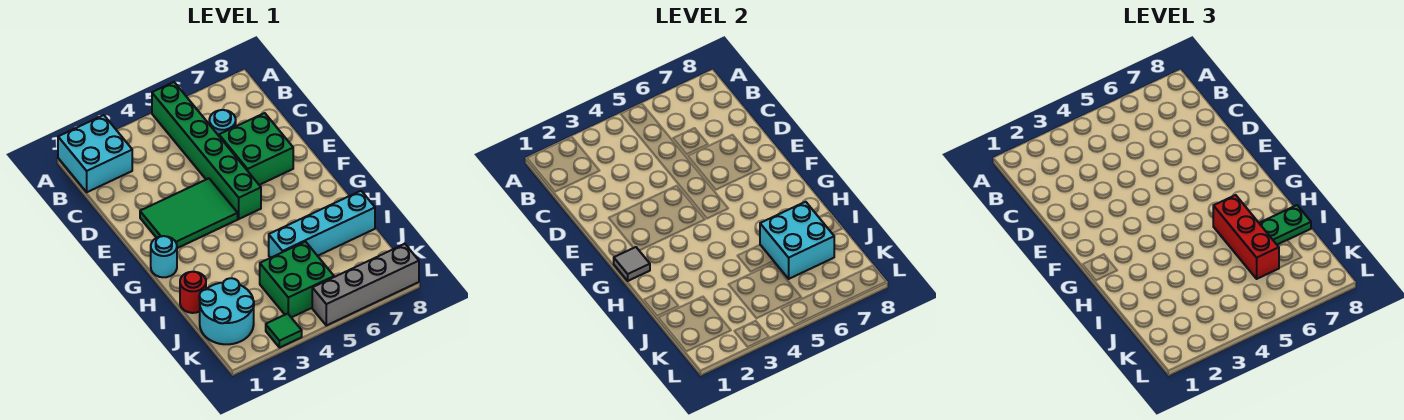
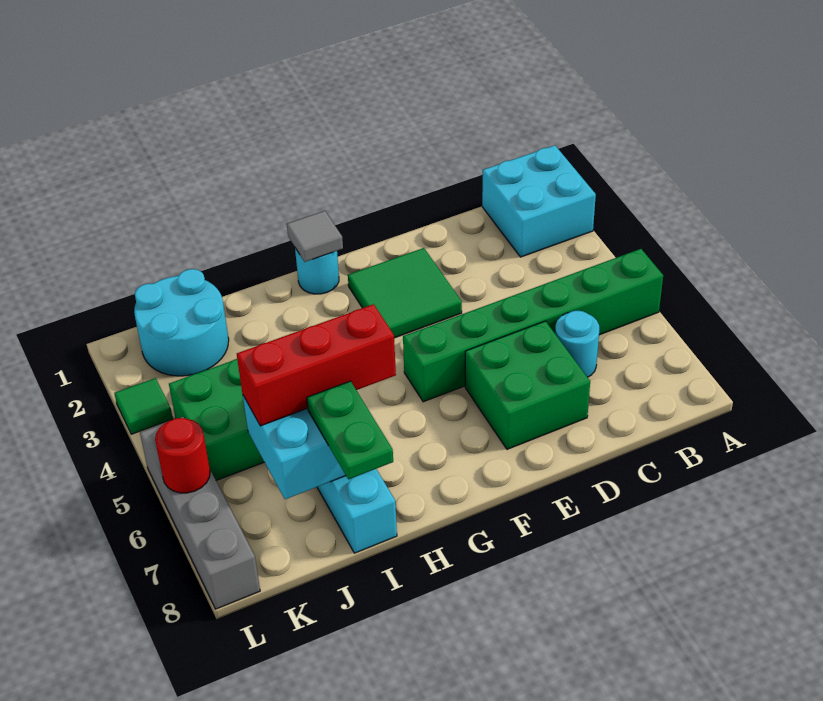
green tile E2:F4 level 1 -> green tile E2:F3 level 1
red round brick I1 level 1 -> red round brick L6 level 2

